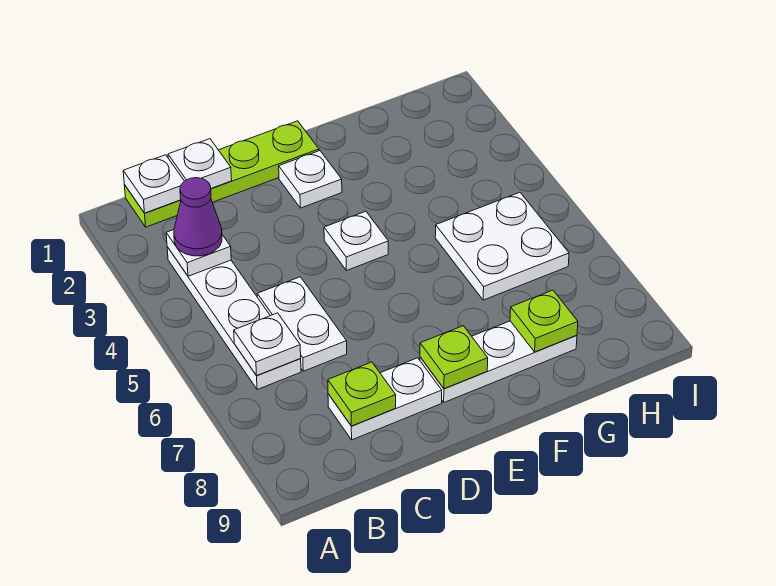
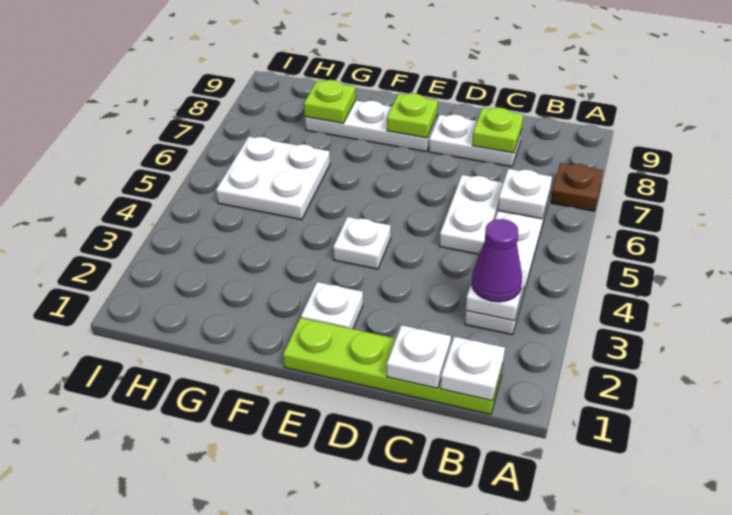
none -> brown plate A7 level 1

